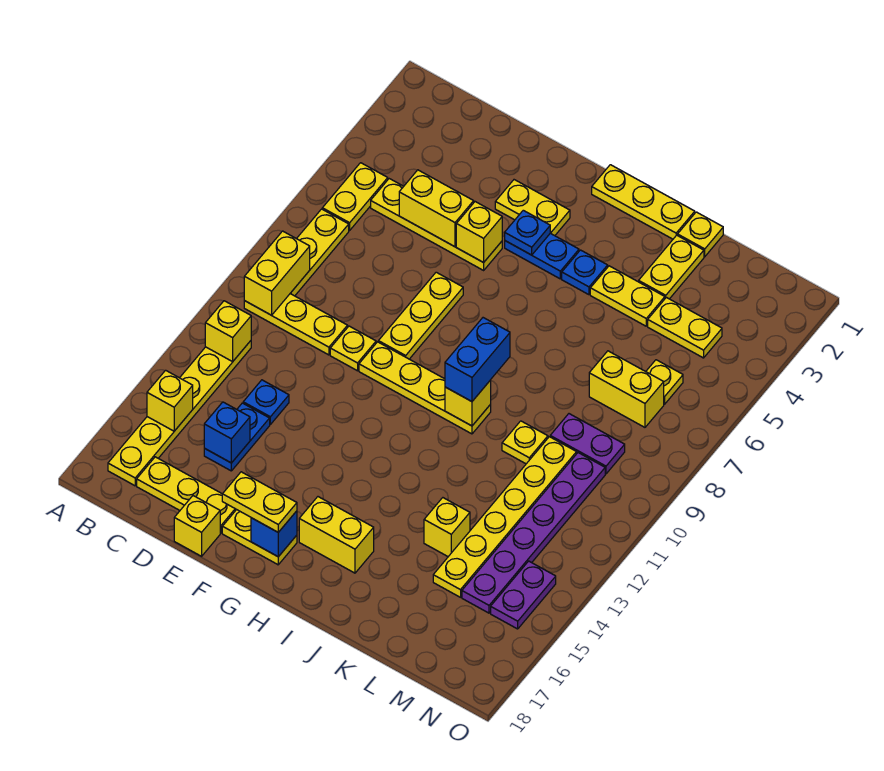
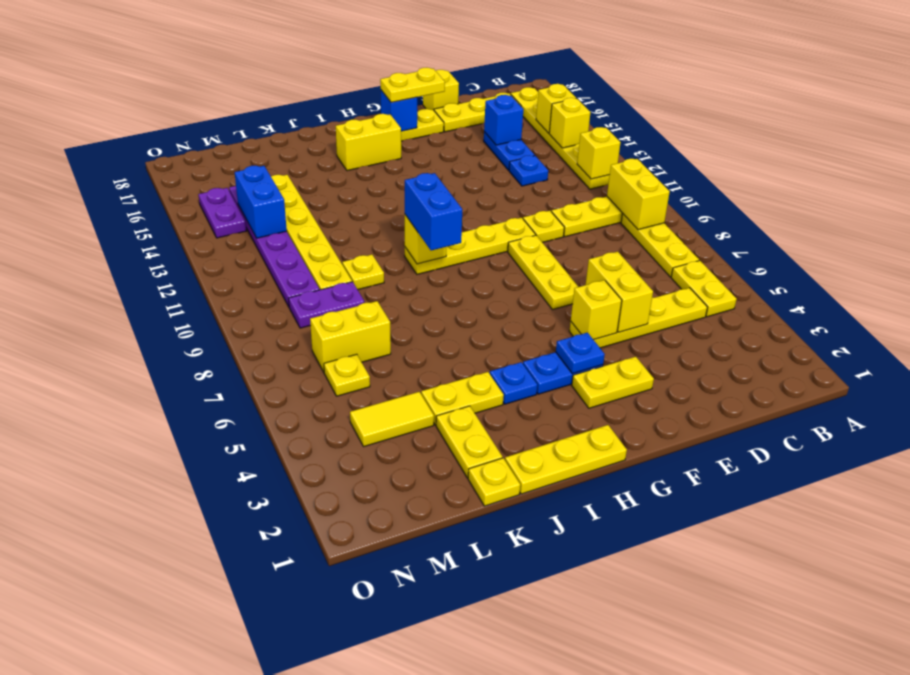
yellow brick D5:E5 level 2 -> yellow brick E5:E6 level 2
yellow brick K14 level 1 -> yellow brick B14 level 2
yellow plate L4:M4 level 1 -> yellow tile L4:M4 level 1
none -> blue brick M13:M14 level 2

